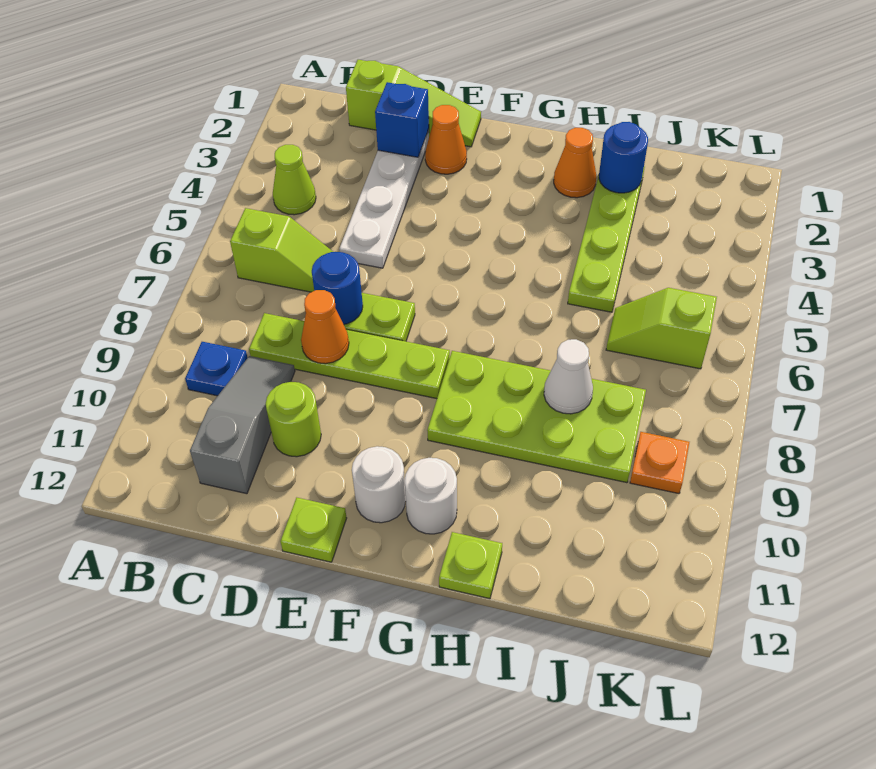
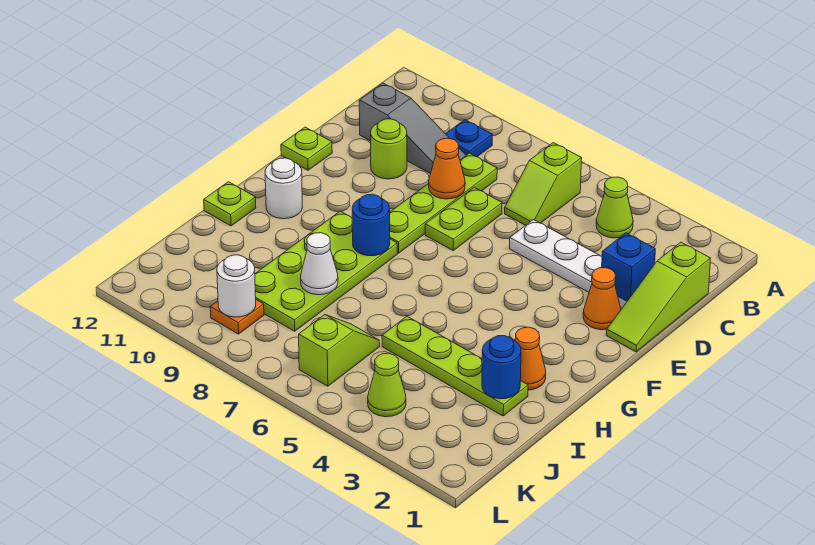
blue round brick D7 level 2 -> blue round brick G8 level 2
white round brick F11 level 1 -> white round brick K9 level 2
none -> lime cone K4 level 1

